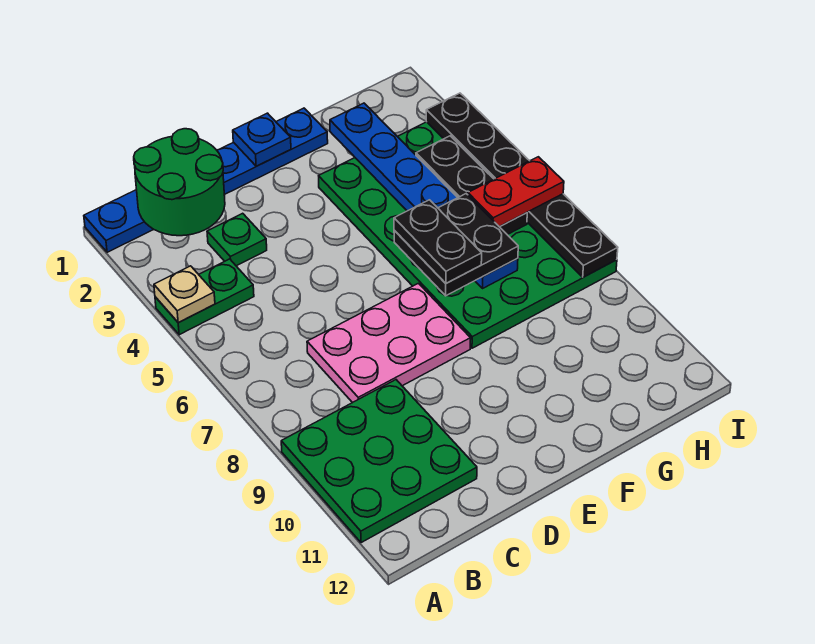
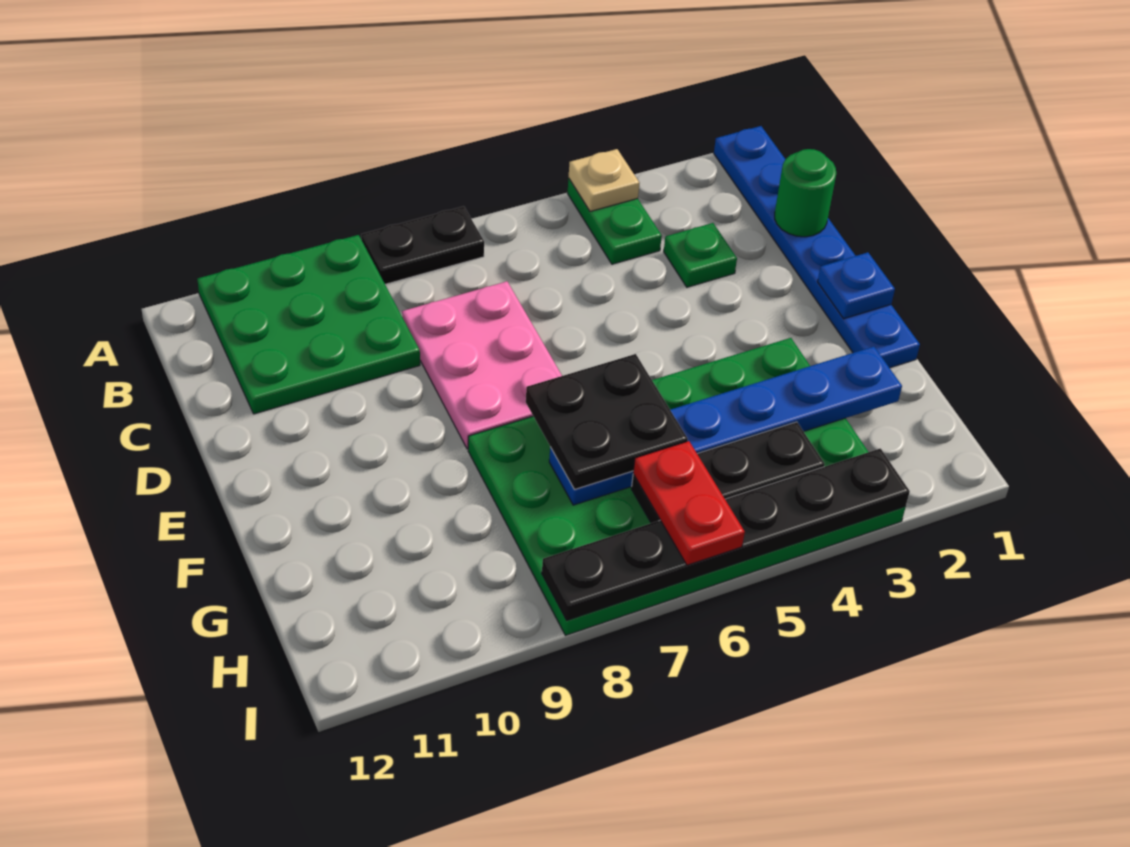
green round brick B1:C2 level 2 -> green round brick C1 level 2
black plate F6:F7 level 4 -> black plate A7:A8 level 1

